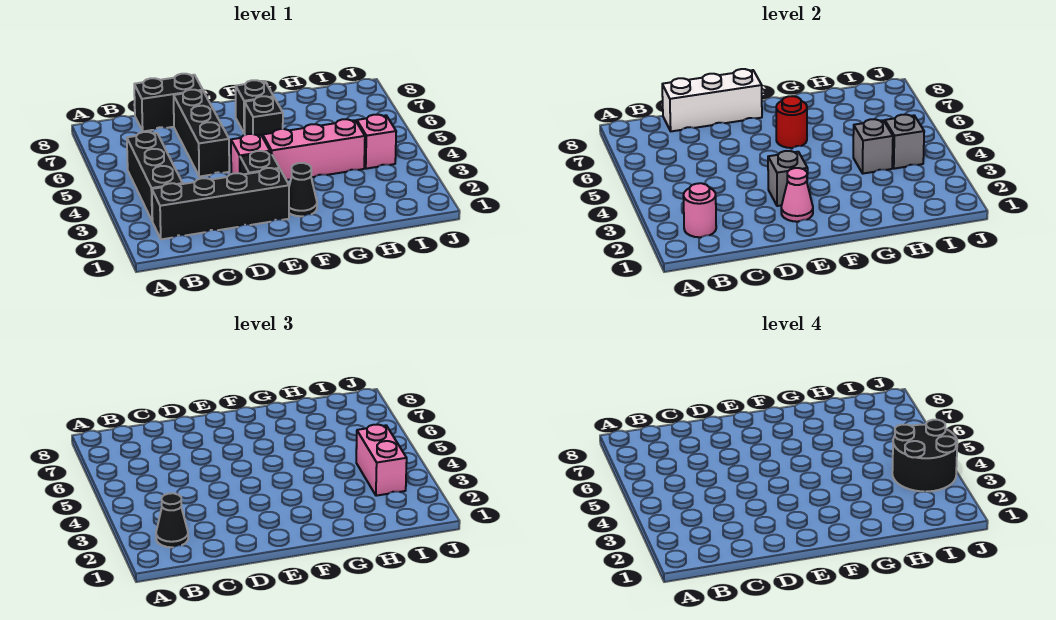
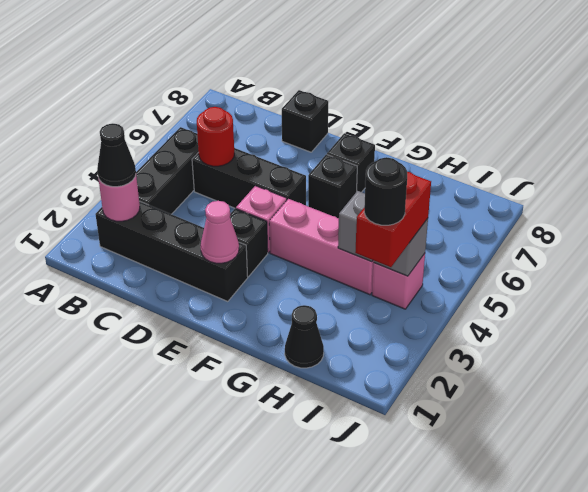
black brick C8:D8 level 1 -> black brick D8 level 1
white brick C8:E8 level 2 -> none
black brick D5:D7 level 1 -> black brick C5:E5 level 1
grey brick E3 level 2 -> none
black cone F2 level 1 -> black cone H1 level 1
red round brick F6 level 2 -> red round brick C5 level 2
pink brick I3:I4 level 3 -> red brick I3:I4 level 3
black round brick I3:J4 level 4 -> black round brick I3 level 4

